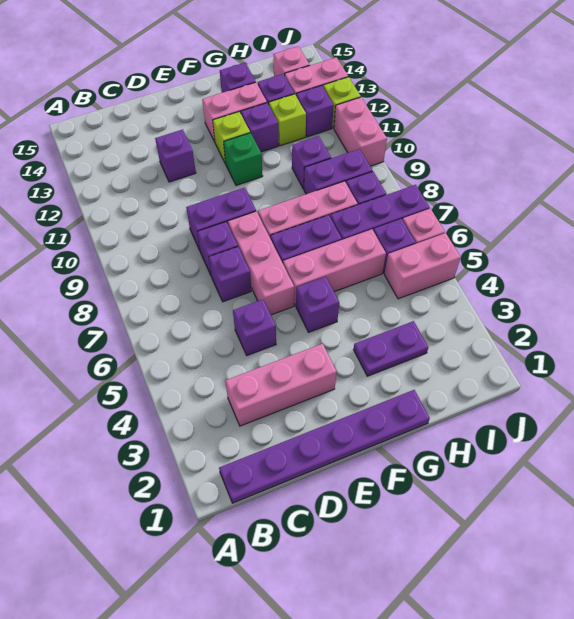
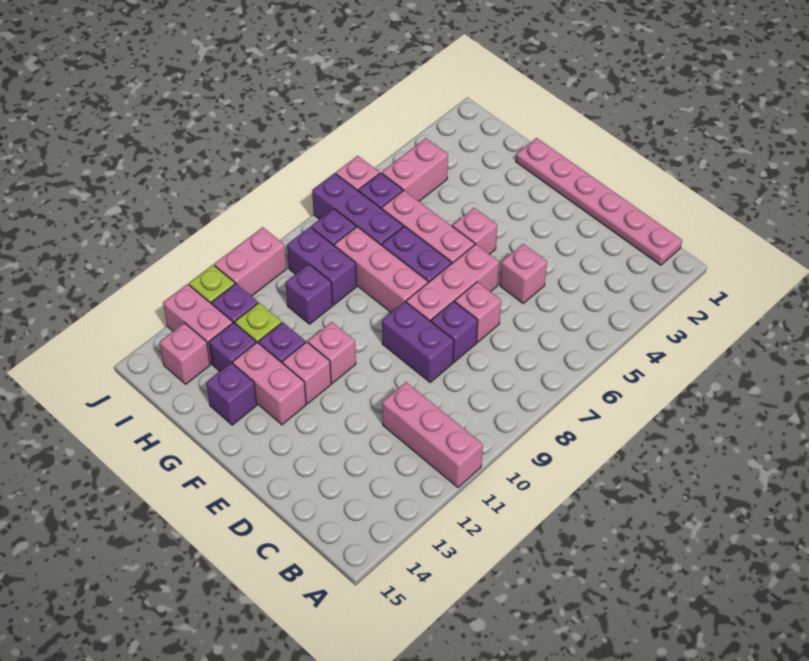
purple plate B1:G1 level 1 -> pink plate B1:G1 level 1
pink brick C3:E3 level 1 -> pink brick A11:C11 level 1
purple brick D5 level 1 -> pink brick D5 level 1
purple brick D7 level 1 -> pink brick D7 level 1
purple brick D12 level 1 -> none
purple brick F5 level 1 -> pink brick F5 level 1
green brick F11 level 1 -> pink brick F11 level 1
lime brick F12 level 1 -> pink brick F12 level 1
purple plate G3:H3 level 1 -> none
pink brick I5:J5 level 1 -> pink brick I4:I5 level 1

